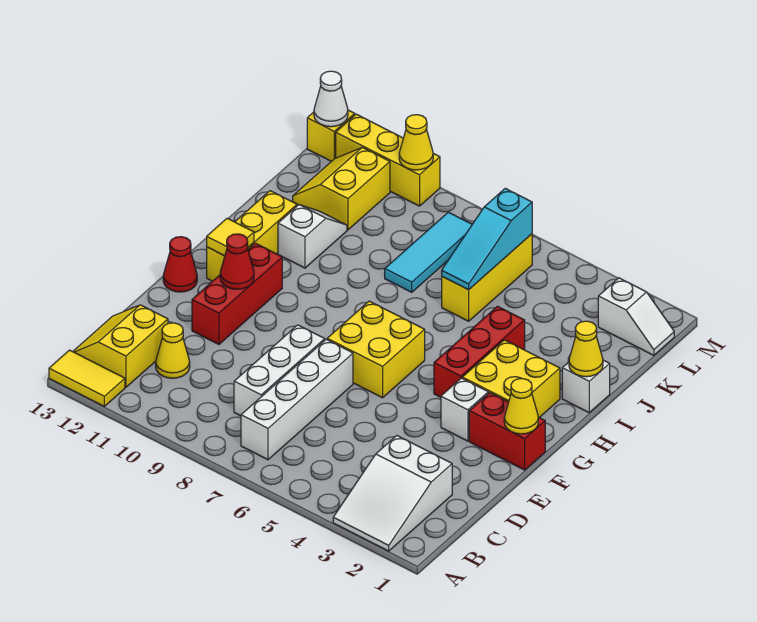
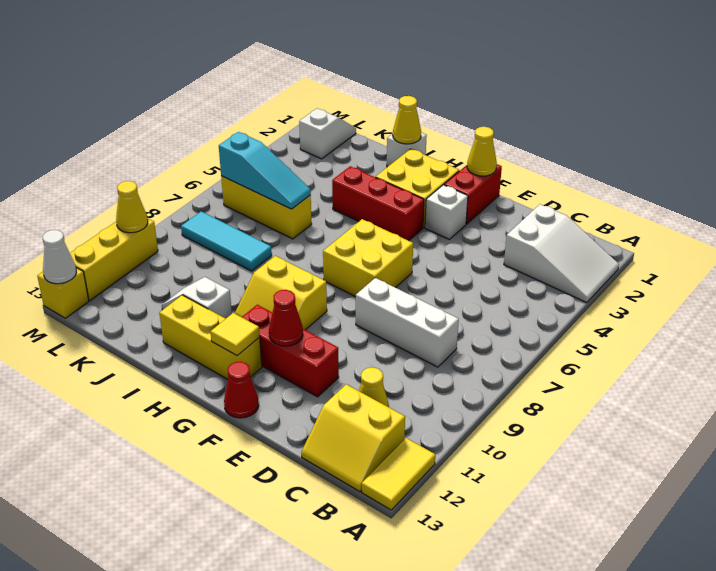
white brick B7:E7 level 1 -> none
yellow slope K11:L12 level 1 top 11 -> yellow slope G9:H10 level 1 top 9

